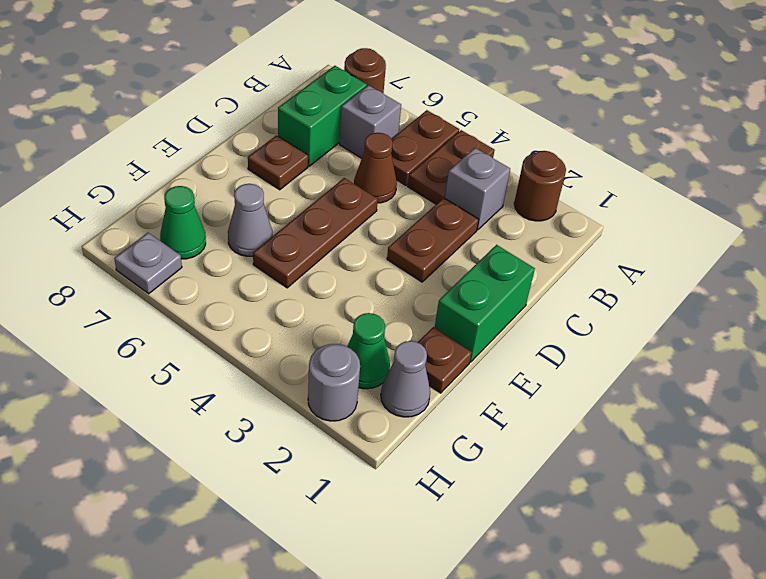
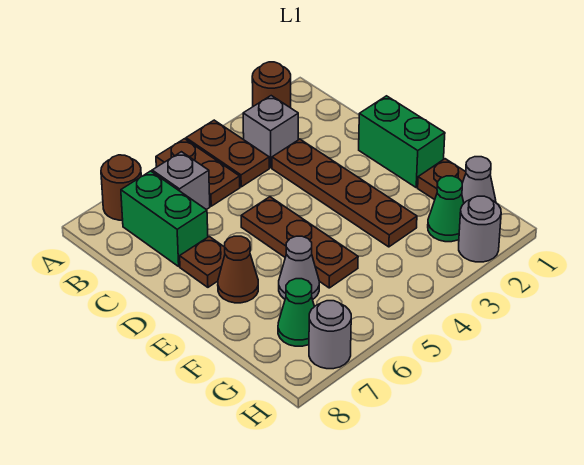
brown plate C3:D3 level 1 -> brown plate C3:F3 level 1
brown cone C5 level 1 -> brown cone E7 level 1
grey plate H7 level 1 -> grey round brick H7 level 1

